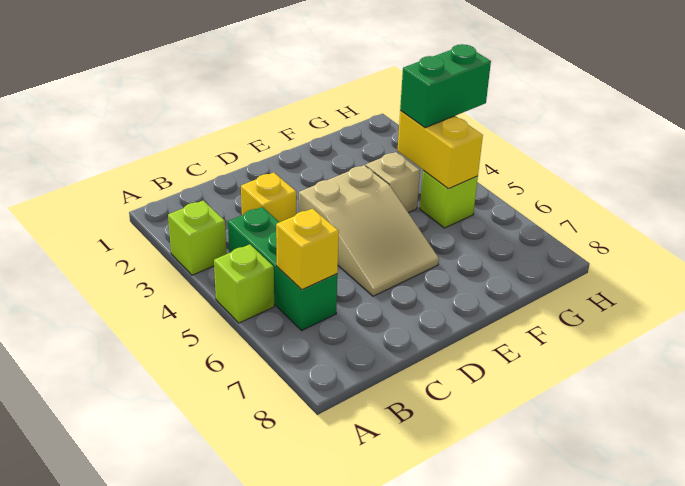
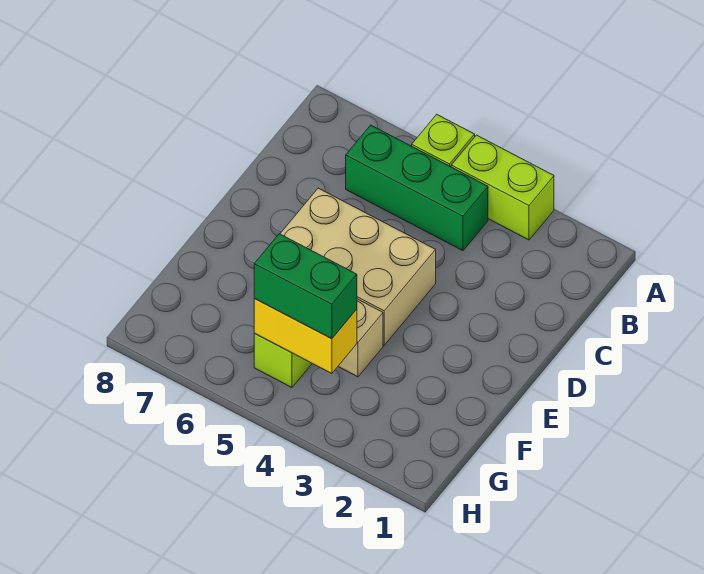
lime brick A3 level 1 -> lime brick A3:A4 level 1
yellow brick B6 level 2 -> none
yellow brick C3 level 1 -> none
tan slope D4:E6 level 1 top 4 -> tan brick D4:E6 level 1
green brick G4:H4 level 3 -> green brick G4:G5 level 3

